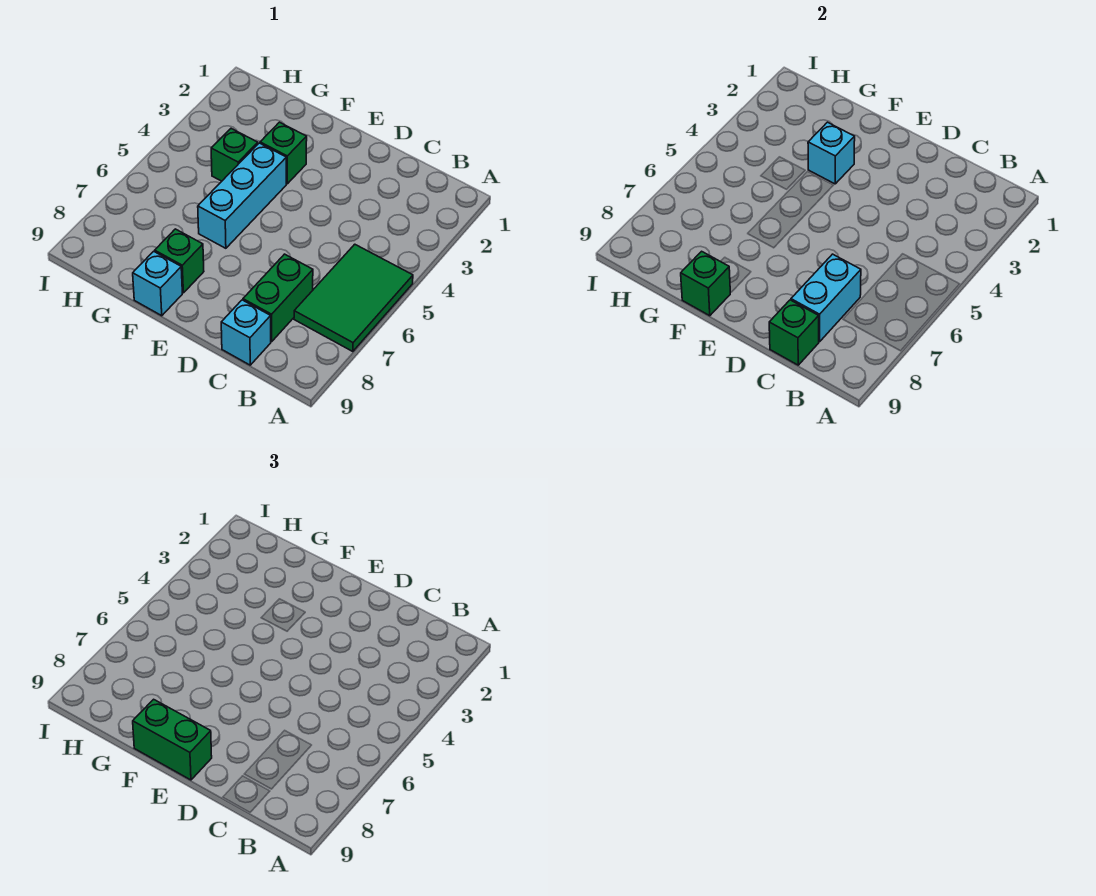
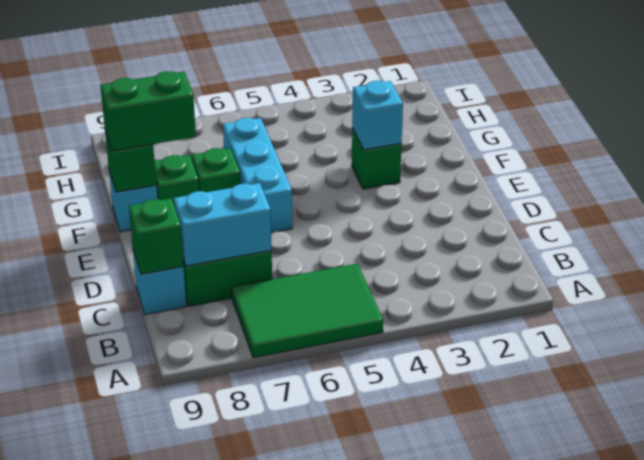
green brick E9:F9 level 3 -> green brick F8:F9 level 3
cyan brick F4:F6 level 1 -> cyan brick E6:G6 level 1
green brick G4 level 1 -> green brick F7 level 1

